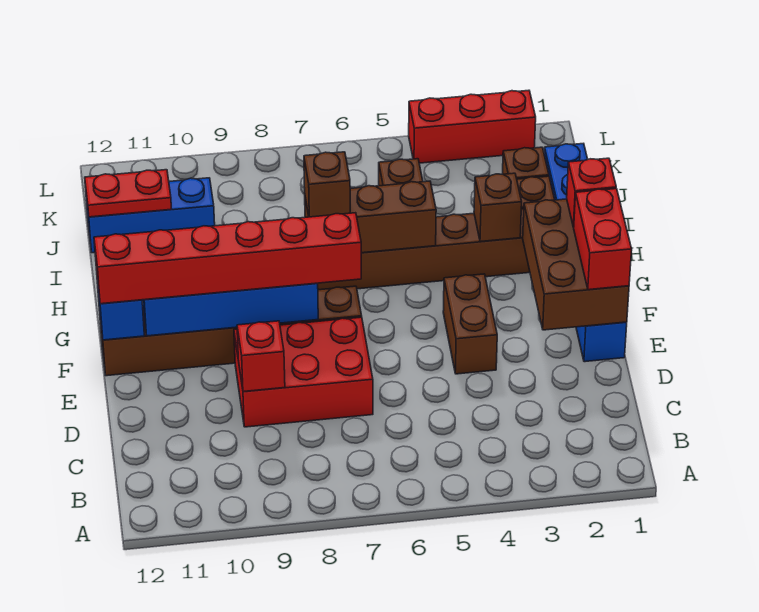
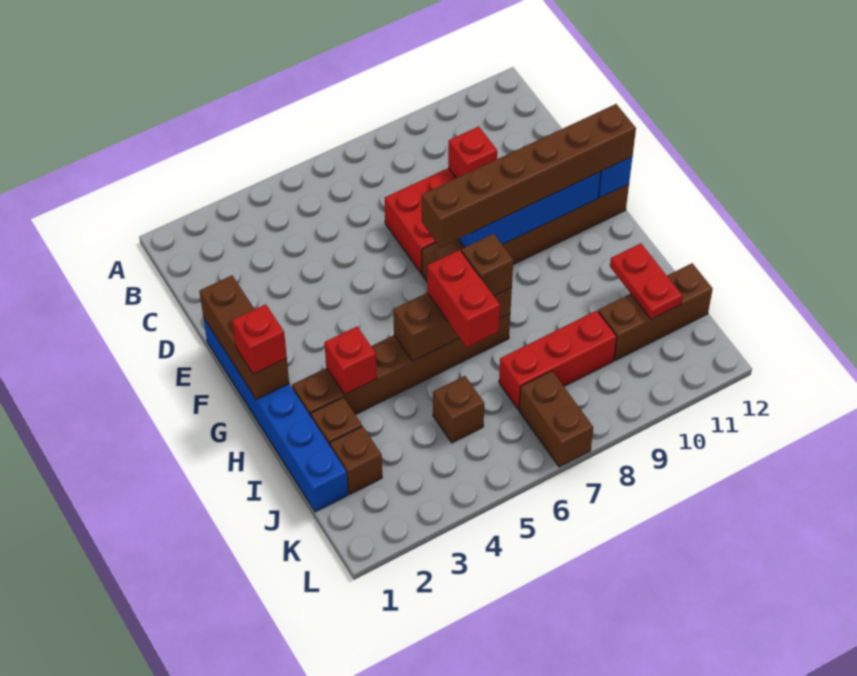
brown brick E1:G2 level 2 -> brown brick E1:G1 level 2
red brick E1:F1 level 3 -> red brick H6:I6 level 3
brown brick E4:F4 level 1 -> brown brick K7:L7 level 1
red brick F7:F12 level 3 -> brown brick F7:F12 level 3
brown brick H3 level 2 -> red brick H3 level 2
blue brick J10:J12 level 1 -> brown brick J10:J12 level 1
red plate J11:J12 level 2 -> red plate I11:J11 level 2
red brick L2:L4 level 1 -> red brick J7:J9 level 1

